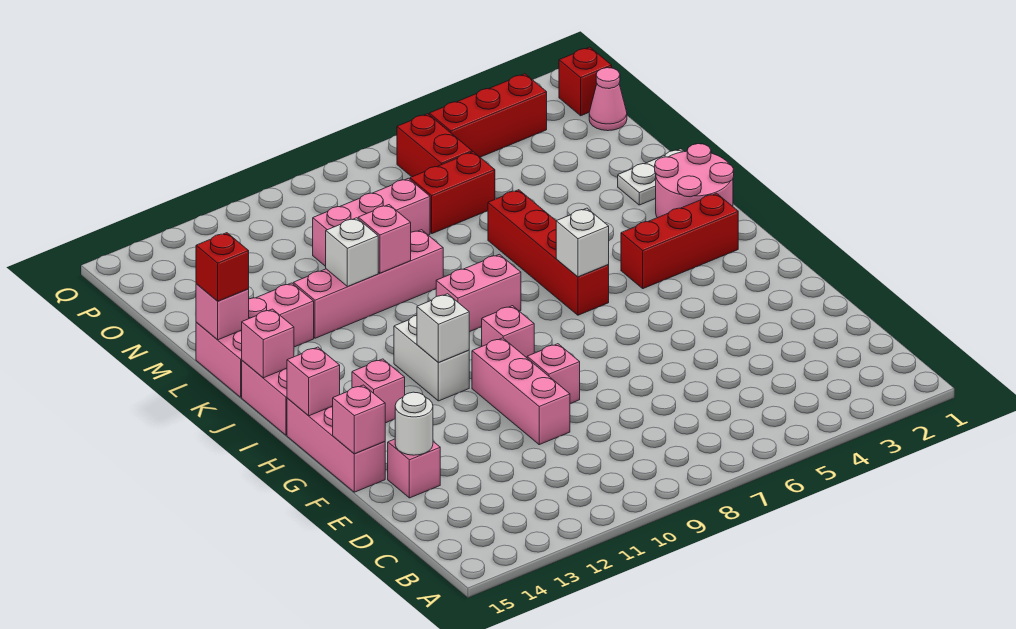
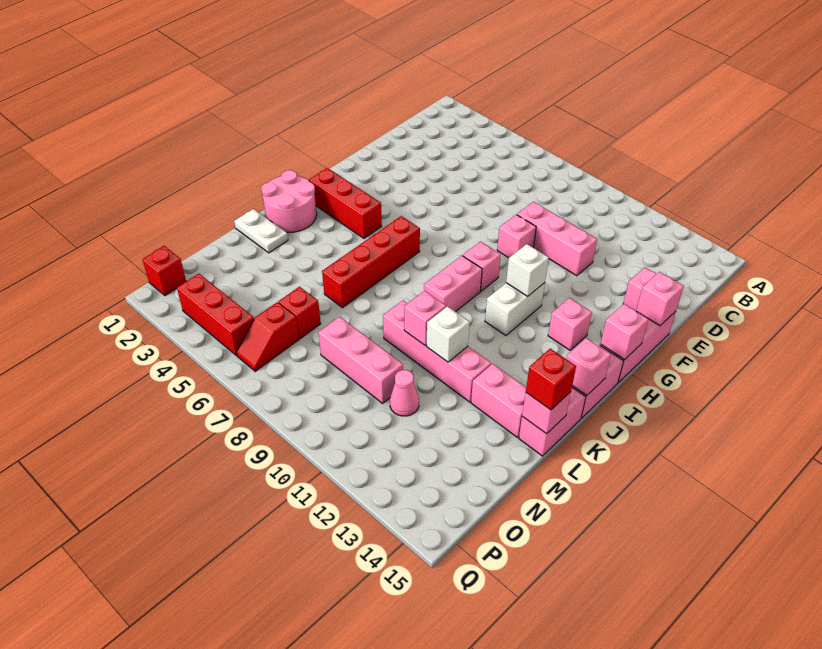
pink brick E10:G10 level 1 -> pink brick E9:E11 level 1
white round brick E14 level 2 -> none
white brick I6 level 2 -> none
pink brick J8:J9 level 1 -> pink brick I9:J9 level 1
red brick N6:N7 level 1 -> red brick N6 level 1
pink cone O1 level 1 -> pink cone N11 level 1
red brick O6:P6 level 1 -> red slope O6:P6 level 1 top O

